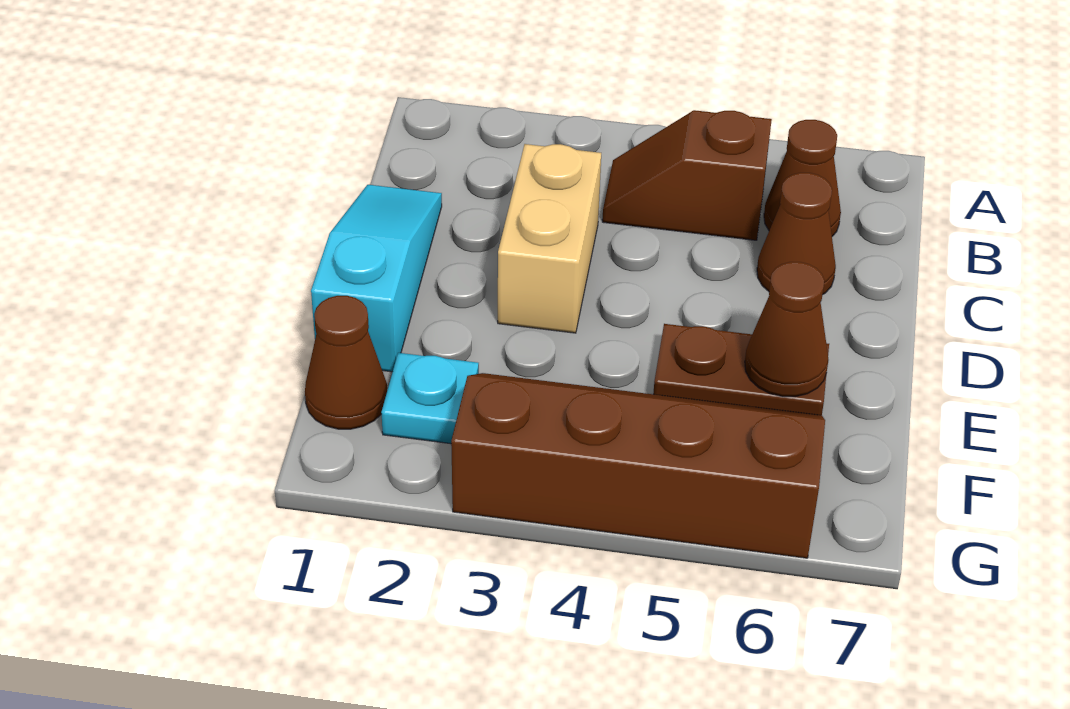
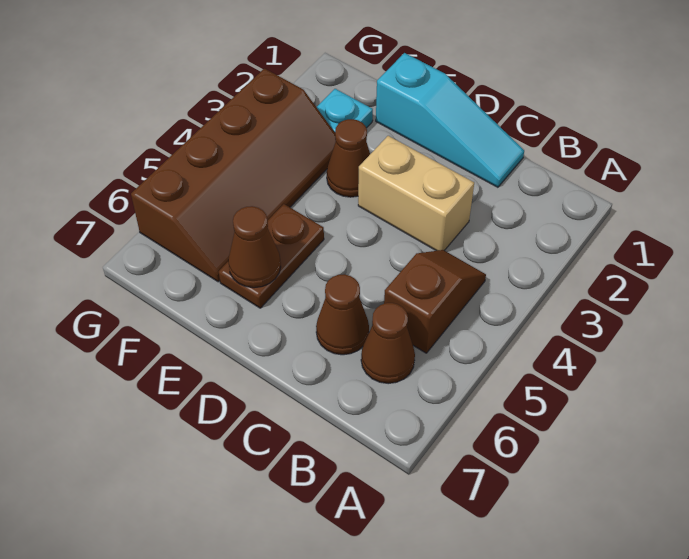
brown cone F1 level 1 -> brown cone E3 level 1

